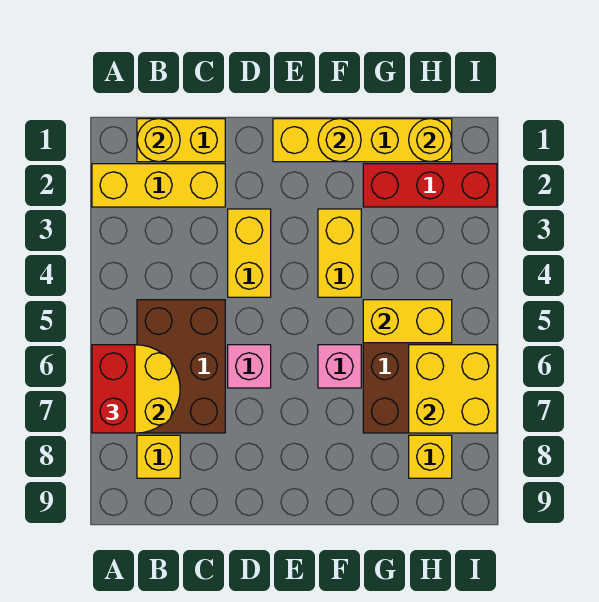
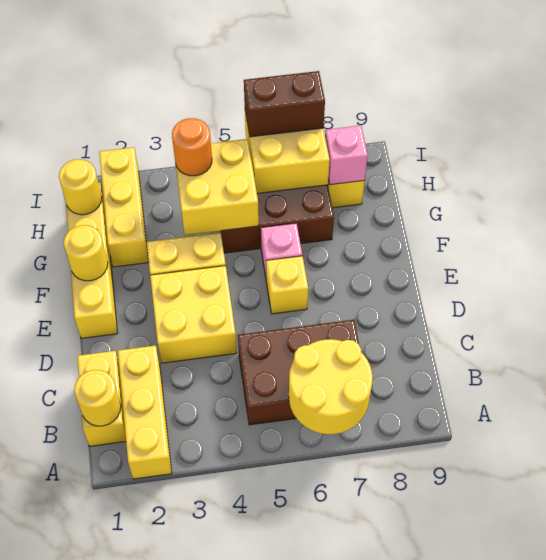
red brick A6:A7 level 3 -> none
yellow brick B8 level 1 -> yellow brick E6 level 1
yellow brick D3:D4 level 1 -> yellow brick D3:E4 level 1
pink brick D6 level 1 -> pink brick H8 level 2
red brick G2:I2 level 1 -> yellow brick G2:I2 level 1
yellow brick G5:H5 level 2 -> yellow brick G4:H5 level 2
none -> orange round brick H4 level 3
none -> brown brick I6:I7 level 3

